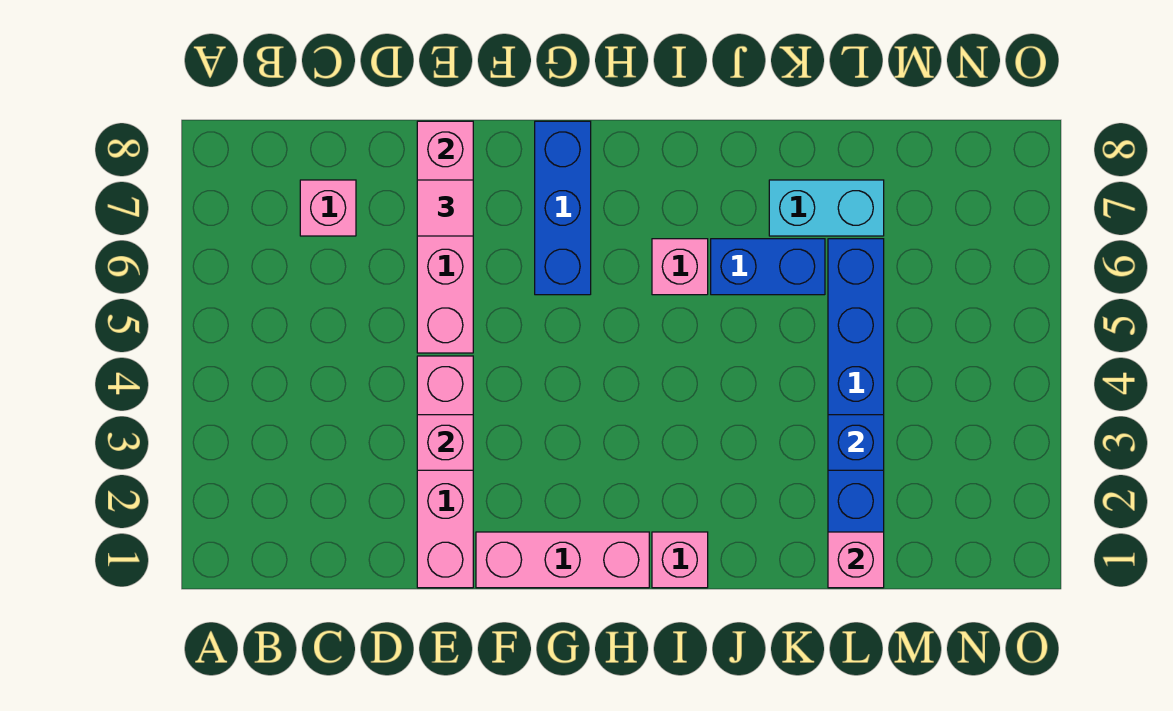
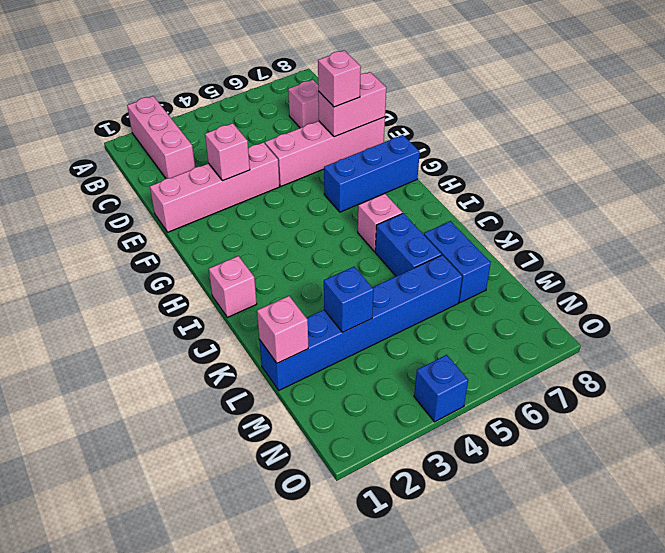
pink tile E7 level 3 -> pink brick E7 level 3
pink brick F1:H1 level 1 -> pink brick A2:C2 level 1
cyan brick K7:L7 level 1 -> blue brick K7:L7 level 1
none -> blue brick O4 level 1

